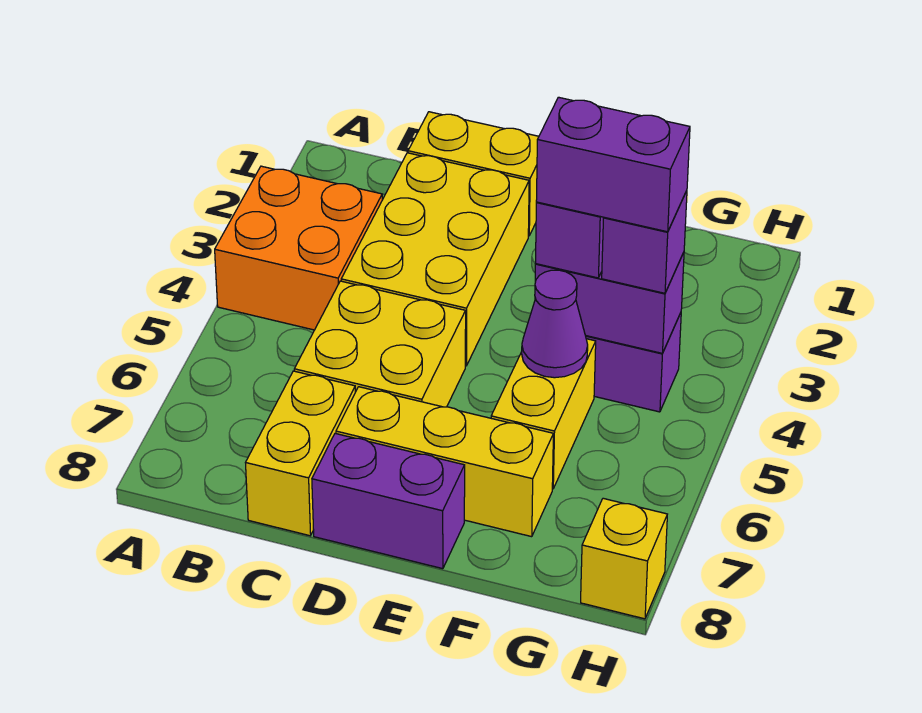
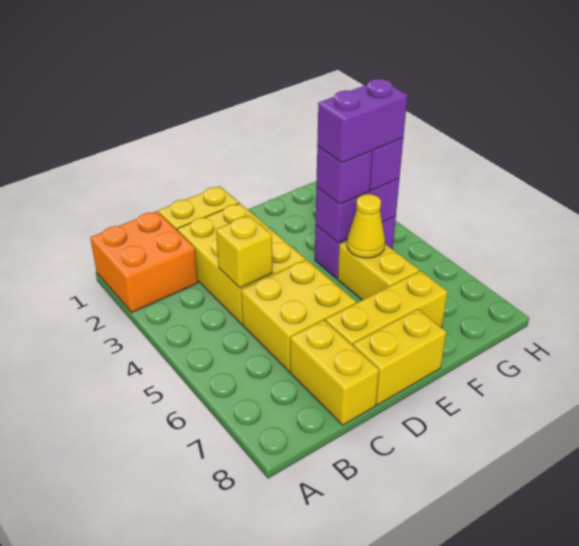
orange brick A3:B4 level 1 -> orange brick A1:B2 level 1
purple brick D8:E8 level 1 -> yellow brick D8:E8 level 1
purple cone F5 level 2 -> yellow cone F5 level 2
yellow brick H8 level 1 -> yellow brick C4 level 2

